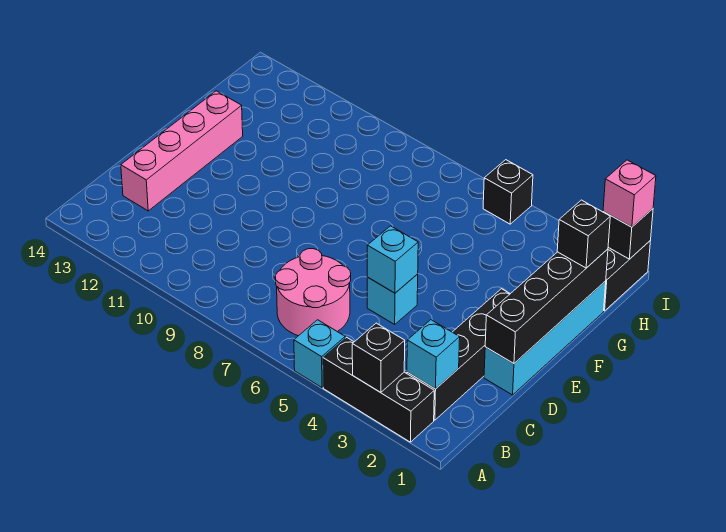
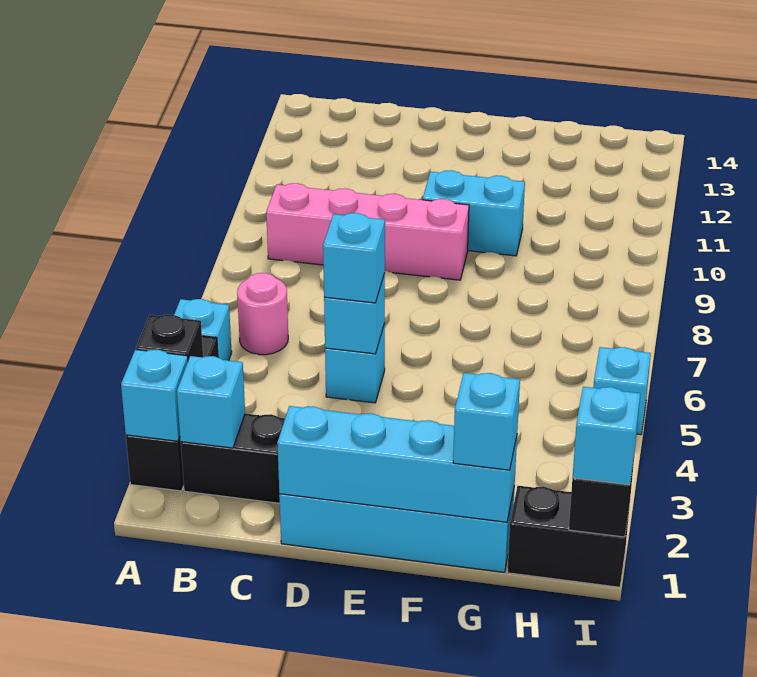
none -> cyan brick A2 level 2
pink round brick B6:C7 level 1 -> pink round brick B6 level 1
pink brick C13:F13 level 1 -> pink brick B9:E9 level 1
black brick D1:G1 level 2 -> cyan brick D1:G1 level 2
none -> cyan brick D5 level 3
none -> cyan brick E10:F10 level 1
black brick G1 level 3 -> cyan brick G1 level 3
pink brick I1 level 3 -> cyan brick I1 level 3
black brick I5 level 1 -> cyan brick I5 level 1

